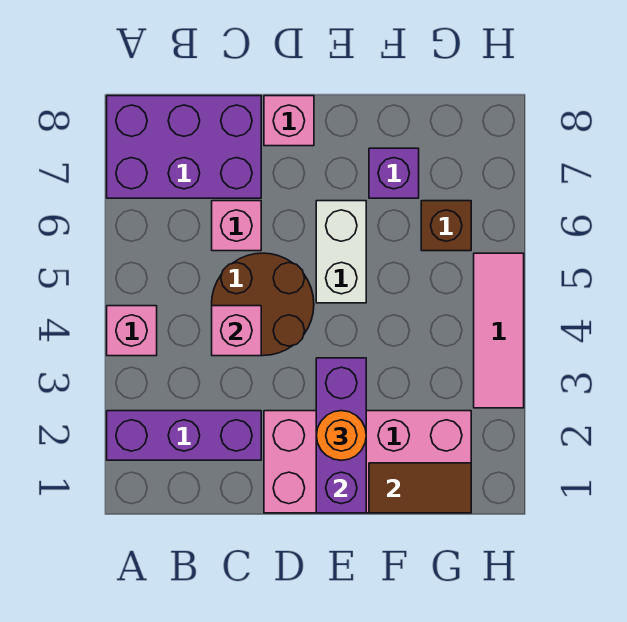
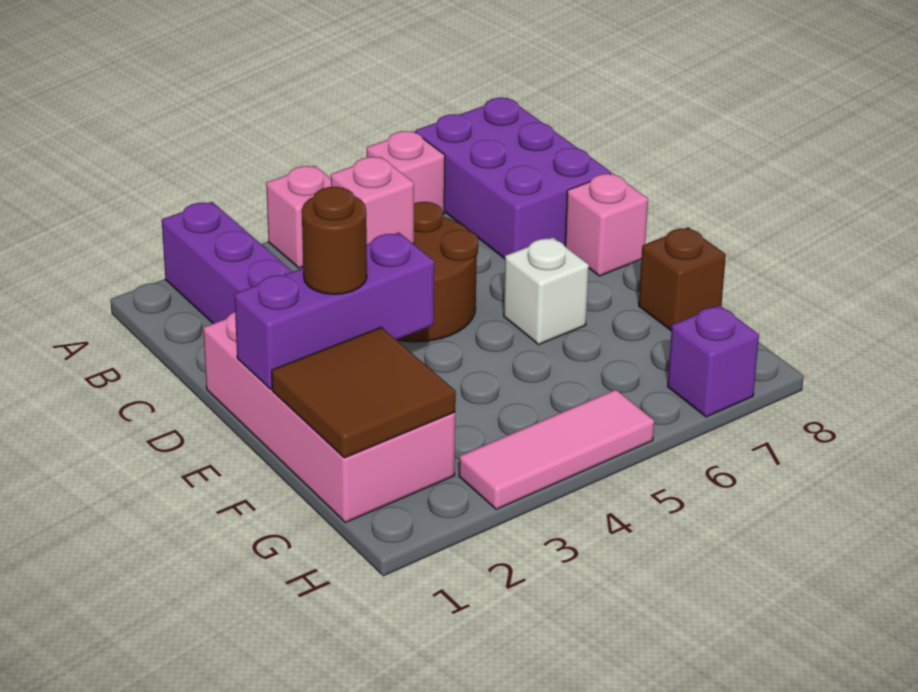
pink brick C6 level 1 -> pink brick A6 level 1
orange round brick E2 level 3 -> brown round brick E2 level 3
white brick E5:E6 level 1 -> white brick E6 level 1
brown tile F1:G1 level 2 -> brown tile F1:G2 level 2
purple brick F7 level 1 -> purple brick H7 level 1
brown brick G6 level 1 -> brown brick F8 level 1

